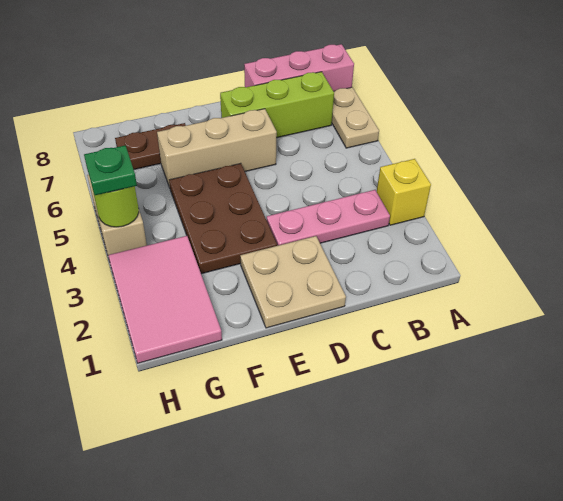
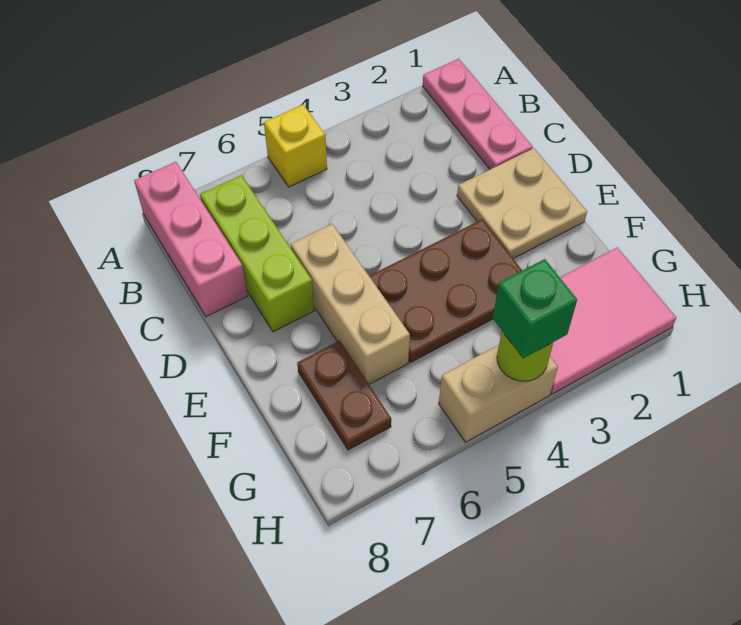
yellow brick A3 level 1 -> yellow brick A5 level 1
tan plate A6:A7 level 1 -> none
pink plate B3:D3 level 1 -> pink plate A1:C1 level 1
green plate H4 level 3 -> green brick H4 level 3

